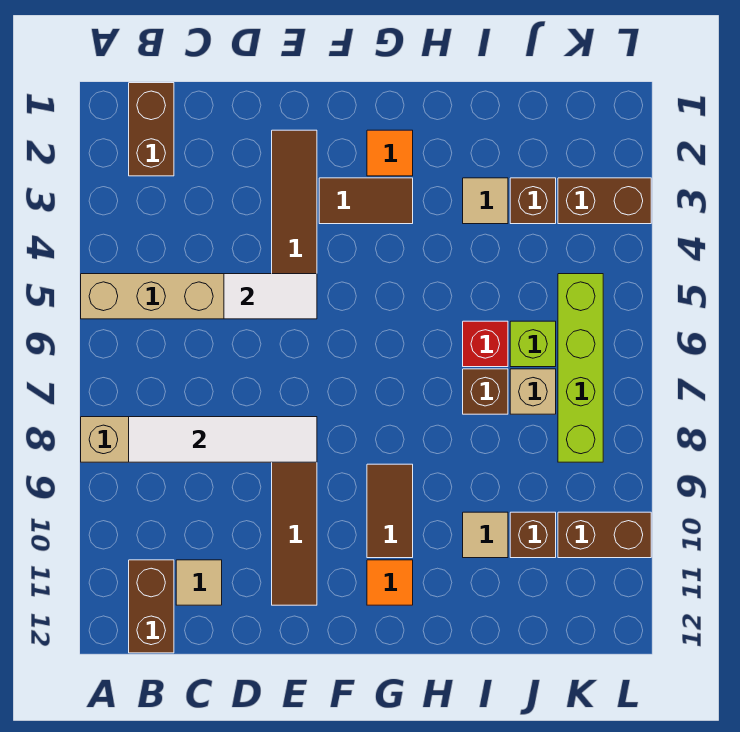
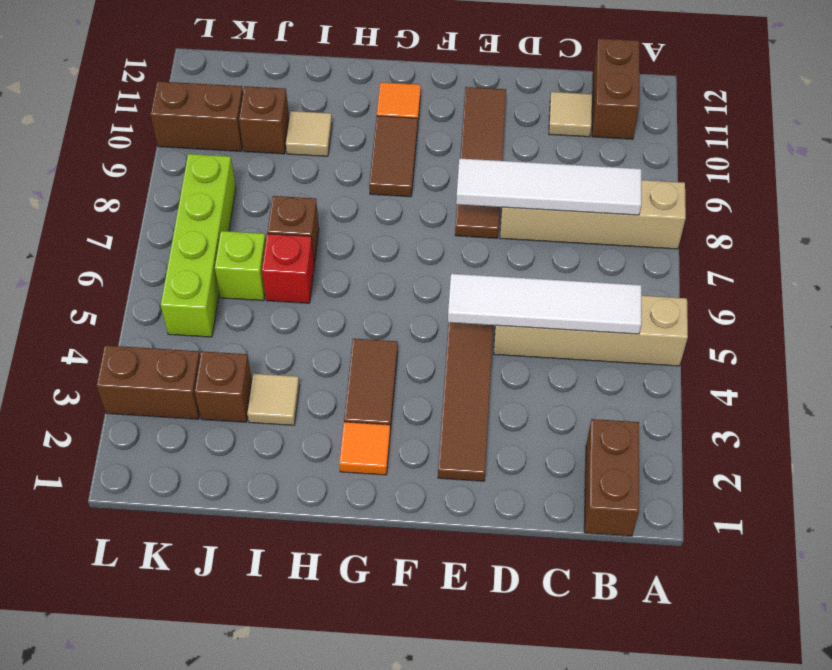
white tile D5:E5 level 2 -> white tile B5:E5 level 2
brown tile F3:G3 level 1 -> brown tile G3:G4 level 1
tan brick J7 level 1 -> none

